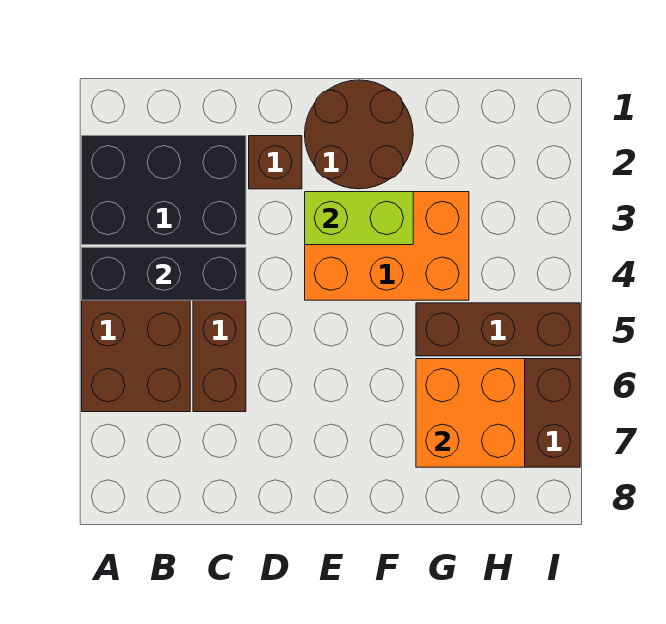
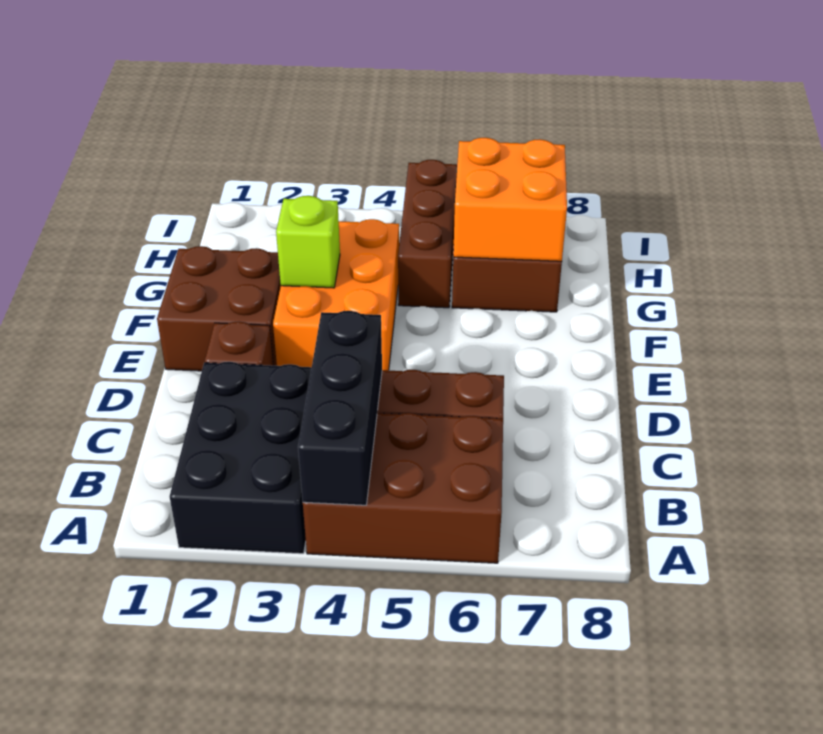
brown round brick E1:F2 level 1 -> brown brick E1:F2 level 1
lime brick E3:F3 level 2 -> lime brick F3 level 2

